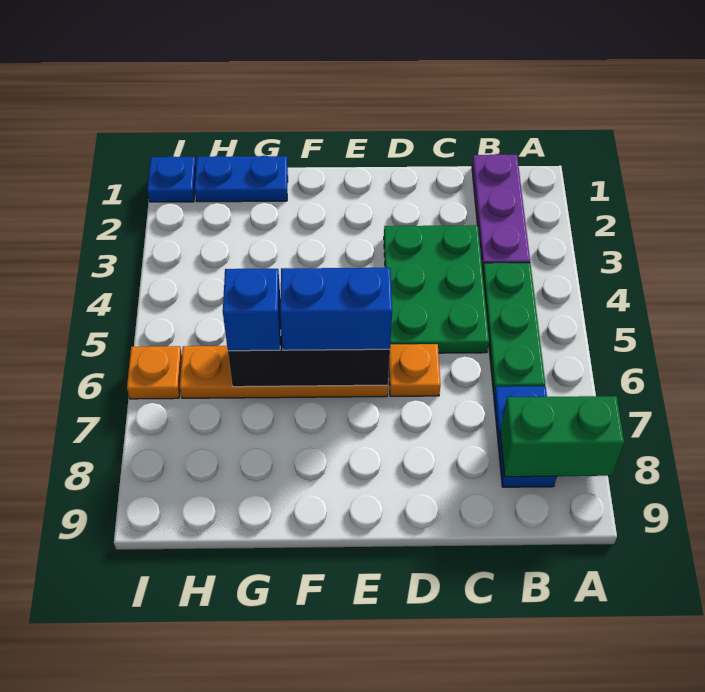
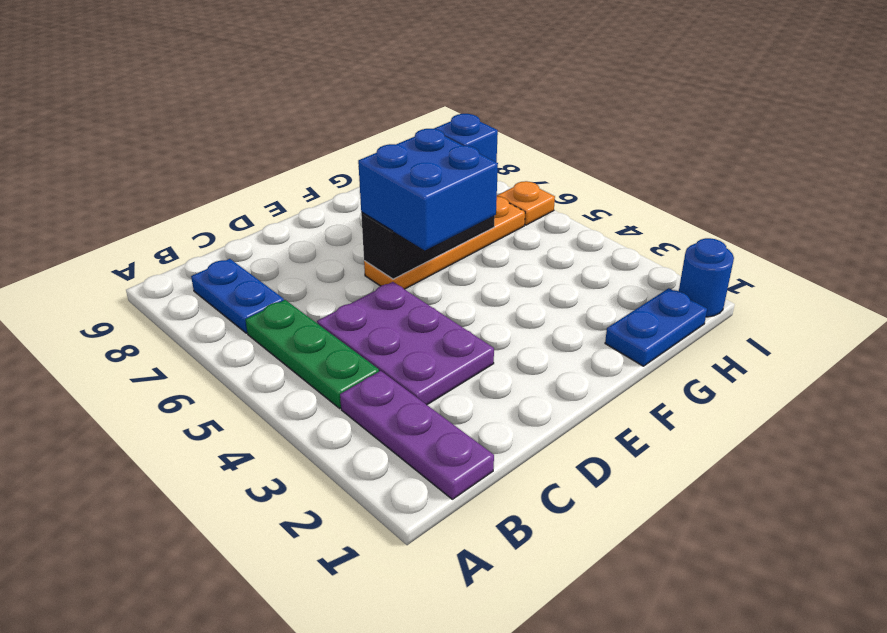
green brick A8:B8 level 2 -> none
green plate C3:D5 level 1 -> purple plate C3:D5 level 1
orange plate D6 level 1 -> none
blue brick E6:F6 level 3 -> blue brick E5:F6 level 3
blue plate I1 level 1 -> blue round brick I1 level 1

